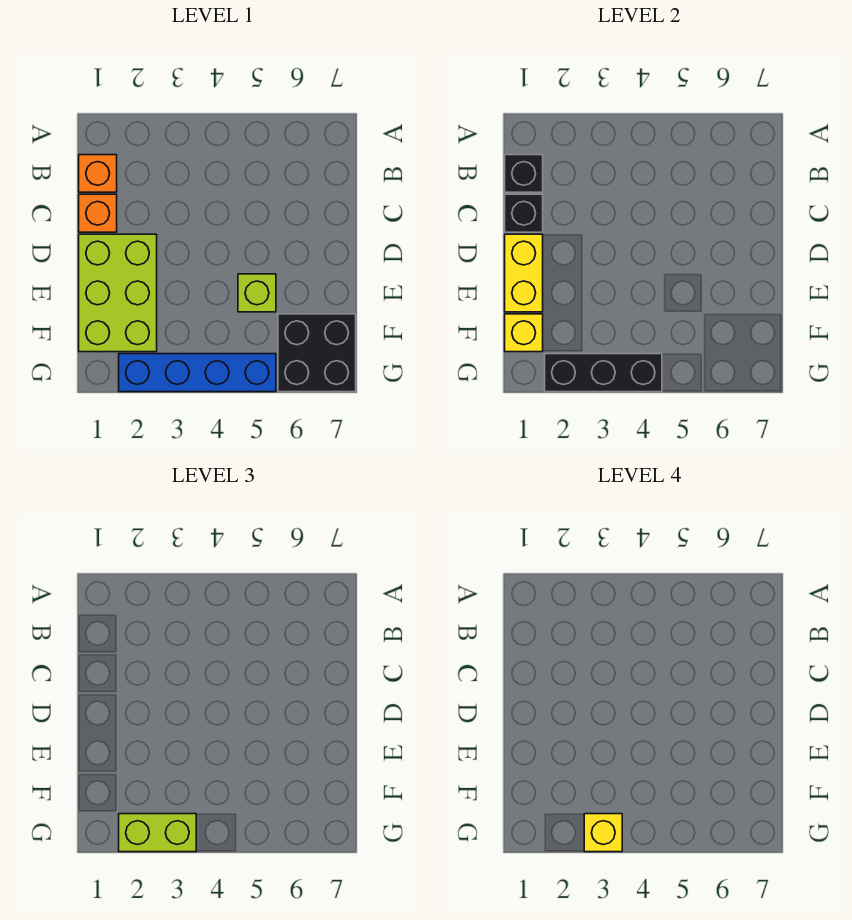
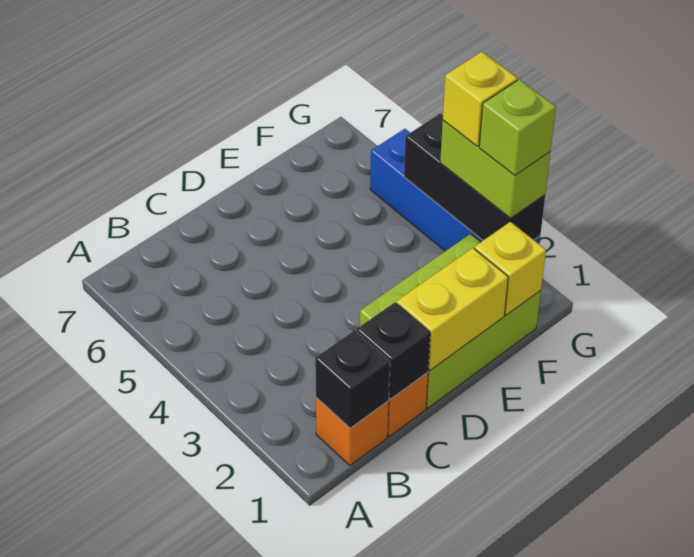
lime brick E5 level 1 -> lime brick G2 level 4
black brick F6:G7 level 1 -> none

